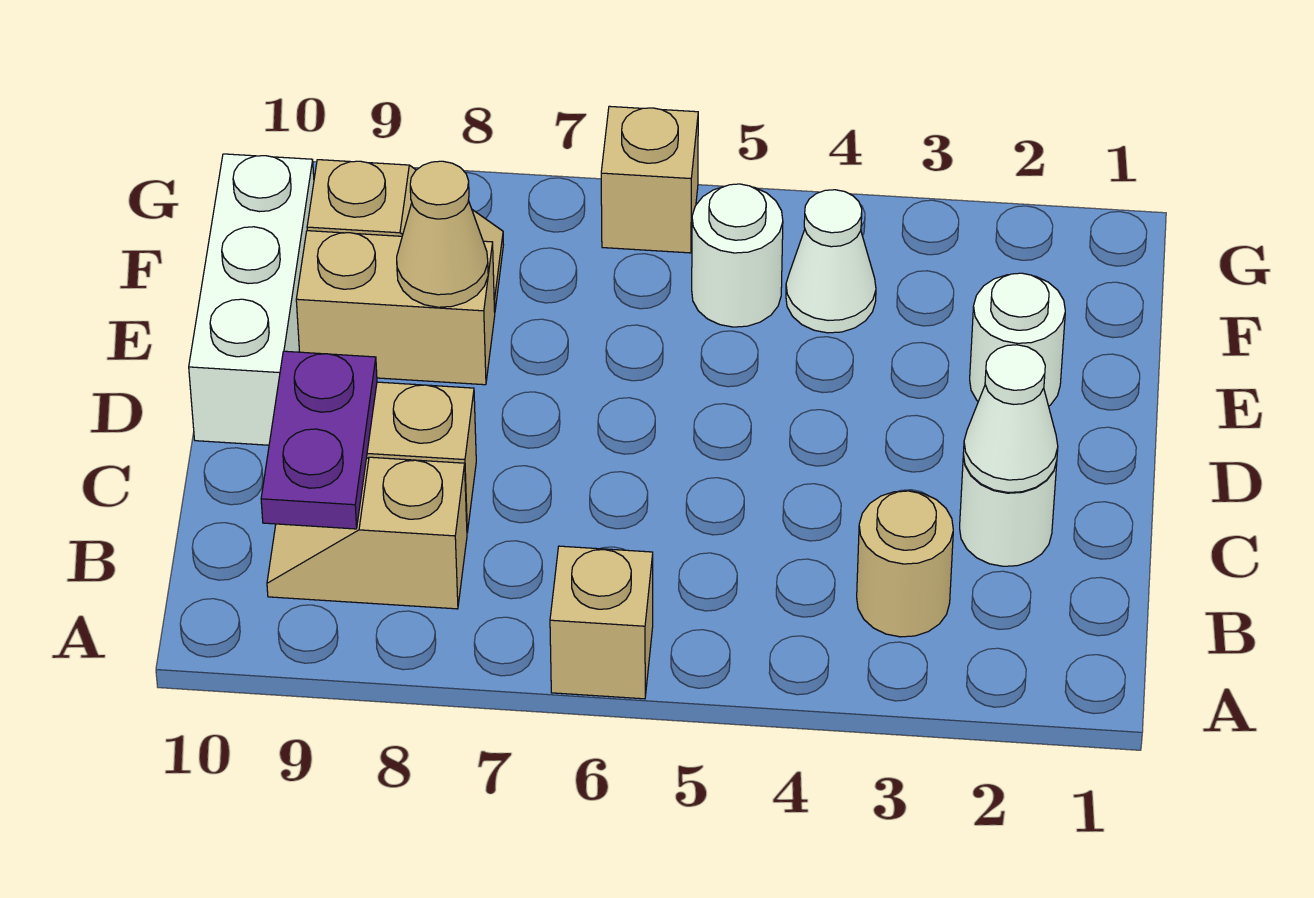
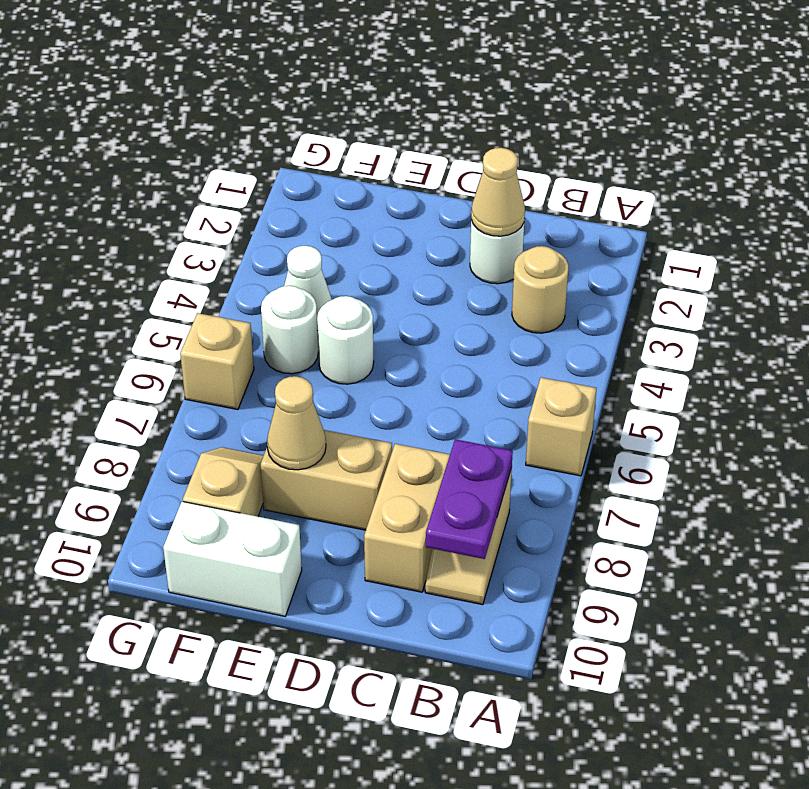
purple plate B9:C9 level 2 -> purple plate B8:B9 level 2
white cone C2 level 2 -> tan cone C2 level 2
white brick D10:F10 level 1 -> white brick E10:F10 level 1
white round brick E2 level 1 -> white round brick E5 level 1
tan brick E8:E9 level 1 -> tan brick D8:E8 level 1

